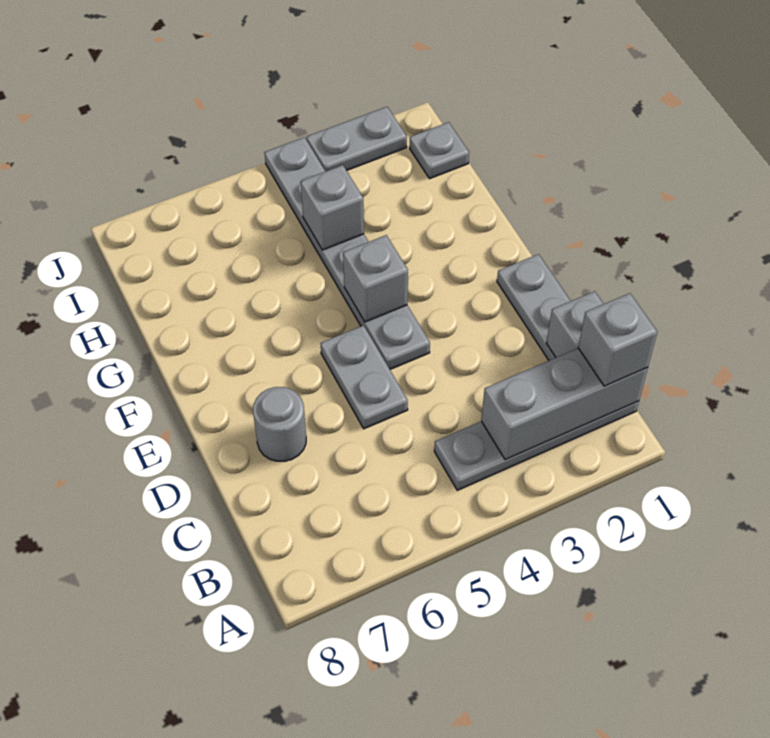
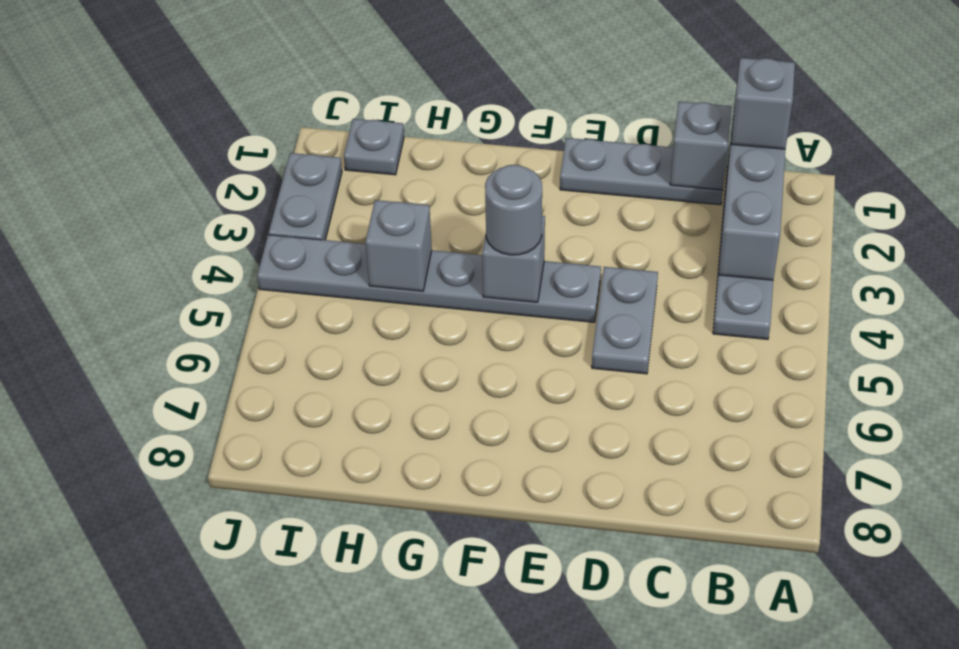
grey plate D5:E5 level 1 -> grey plate D4:D5 level 1
grey round brick D7 level 1 -> grey round brick F4 level 3

